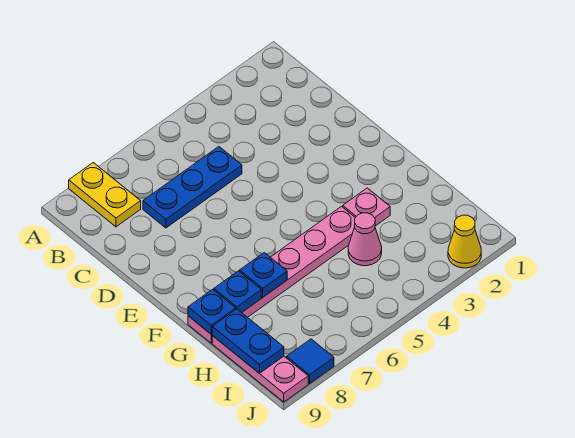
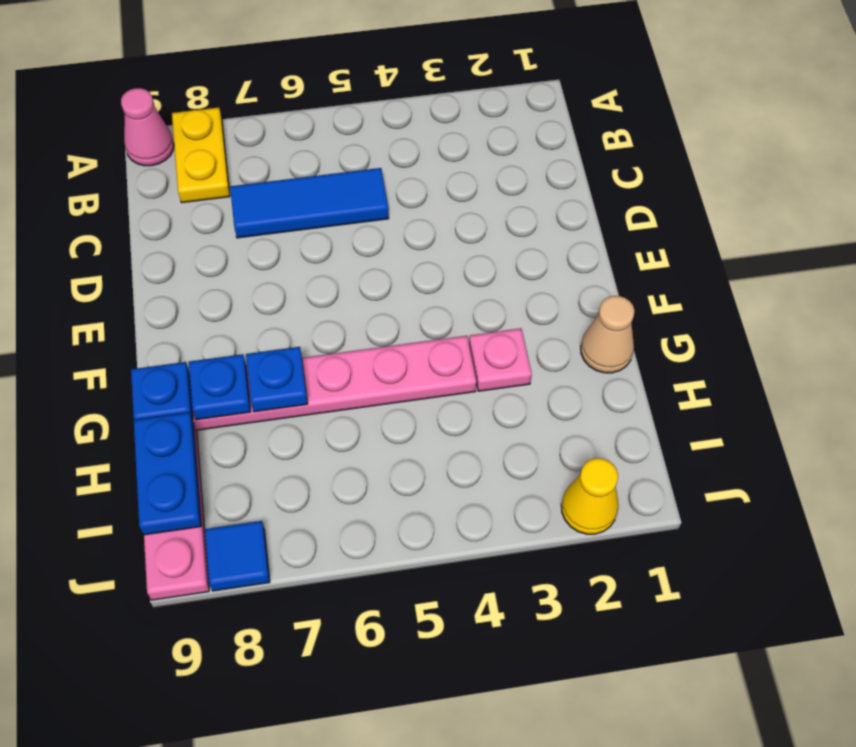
blue plate C5:C7 level 1 -> blue tile C5:C7 level 1
none -> tan cone G1 level 1
pink cone H4 level 1 -> pink cone A9 level 1

